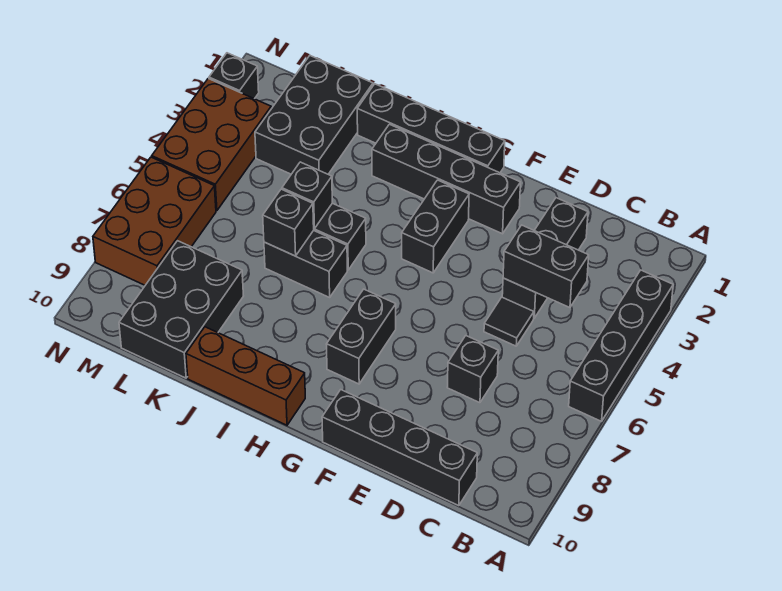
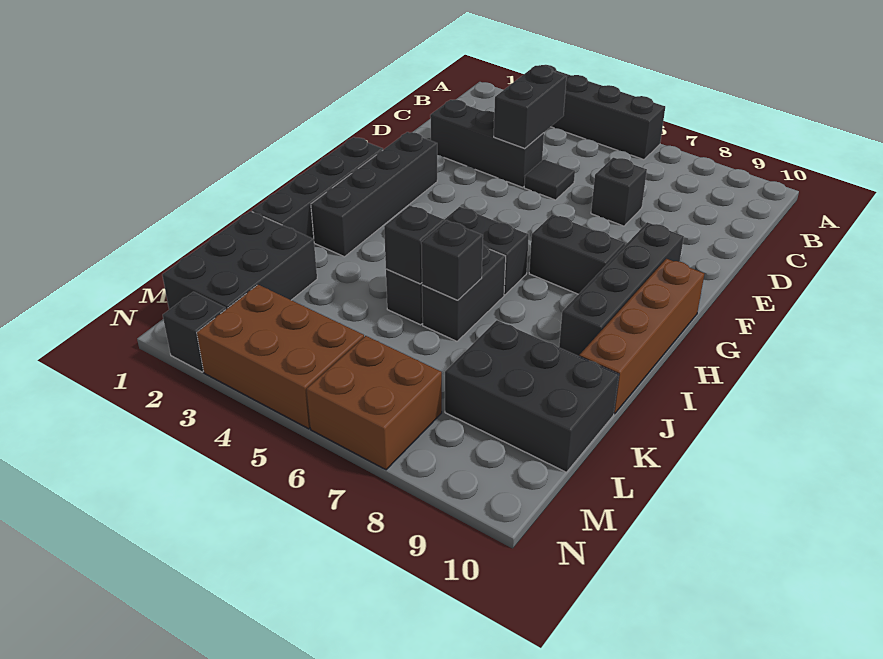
black brick C10:F10 level 1 -> black brick F9:I9 level 1
black brick G3:G4 level 1 -> black brick H5:H6 level 1
brown brick H10:J10 level 1 -> brown brick G10:J10 level 1
black brick K1:L3 level 1 -> black brick K1:M2 level 1
brown brick M6:N8 level 1 -> brown brick M6:N7 level 1

